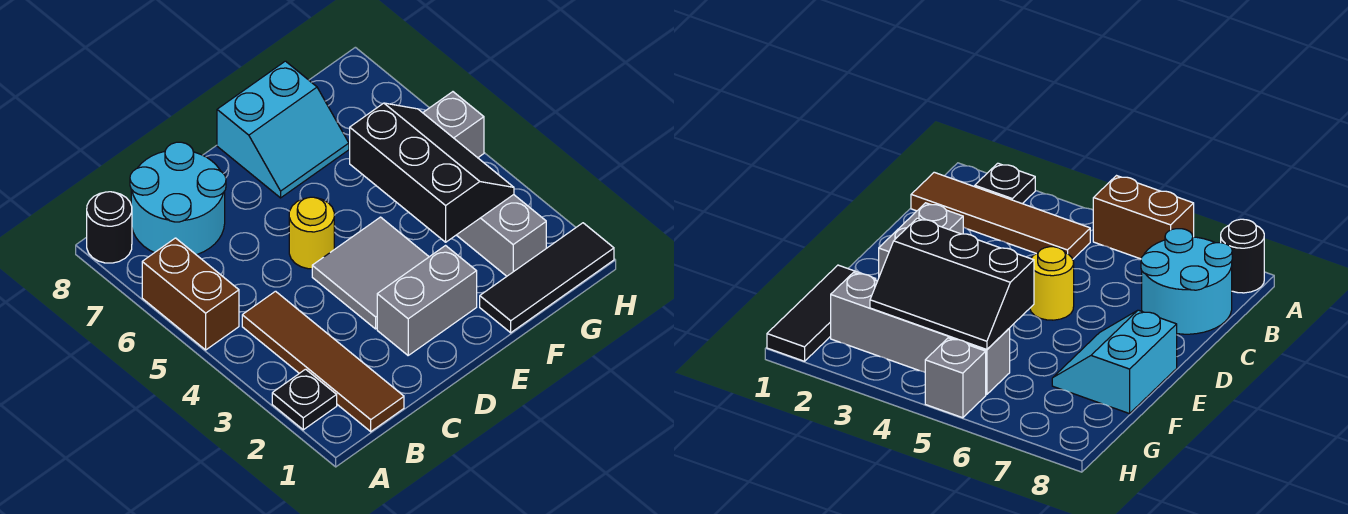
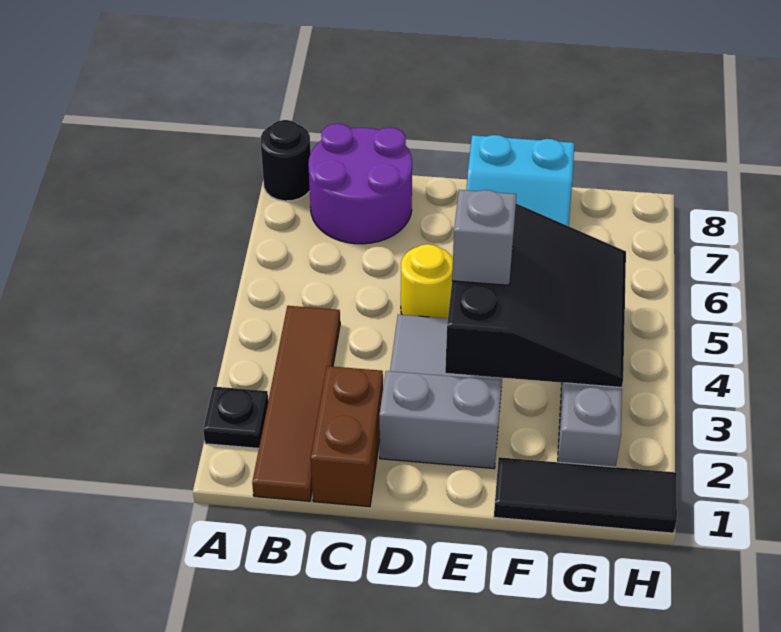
brown brick A5:A6 level 1 -> brown brick C1:C2 level 1
cyan round brick B7:C8 level 1 -> purple round brick B7:C8 level 1
black slope F3:G5 level 2 top F -> black slope E3:G5 level 2 top E
grey brick H5 level 1 -> grey brick E4 level 3

